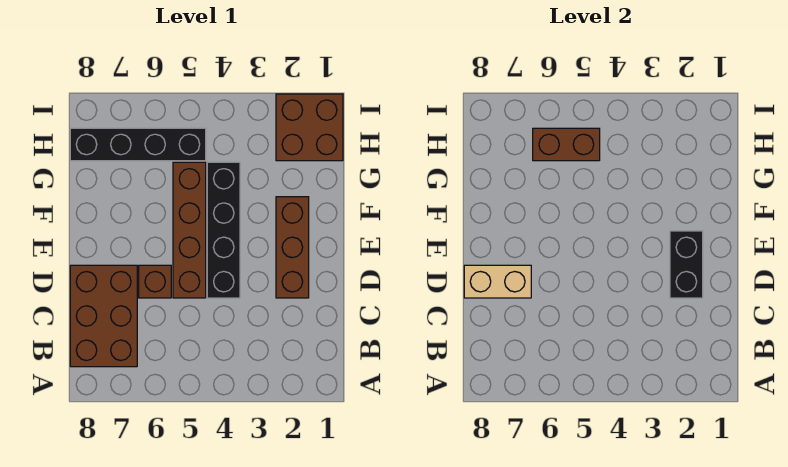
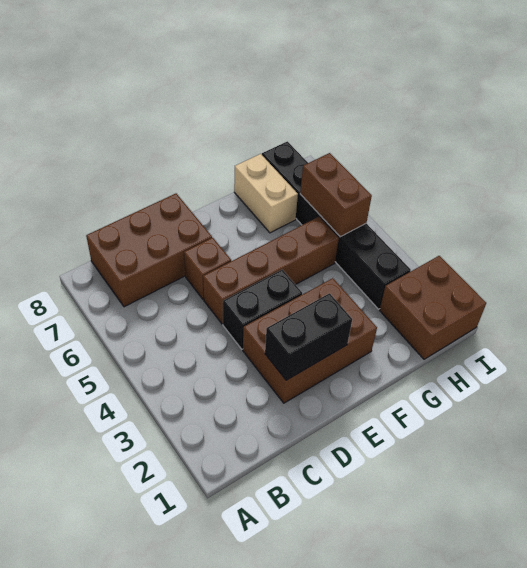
brown brick D2:F2 level 1 -> brown brick D2:F3 level 1
black brick D4:G4 level 1 -> black brick D4:E4 level 1
tan brick D7:D8 level 2 -> tan brick G7:G8 level 1
black brick H5:H8 level 1 -> black brick H3:H8 level 1

